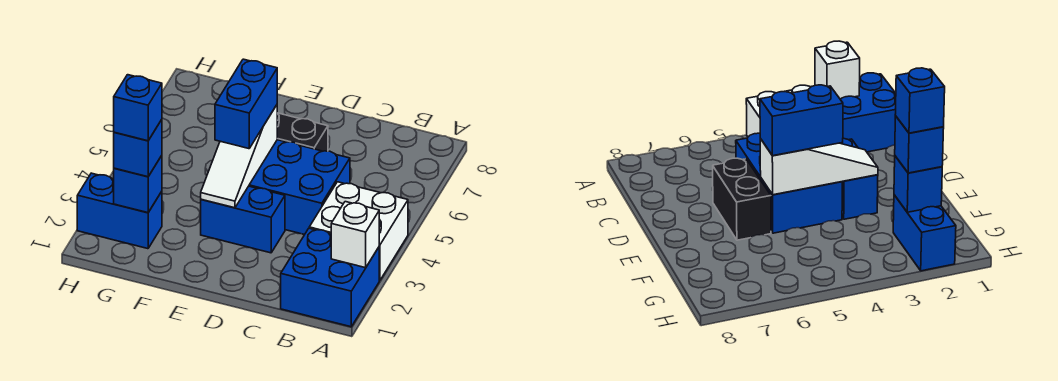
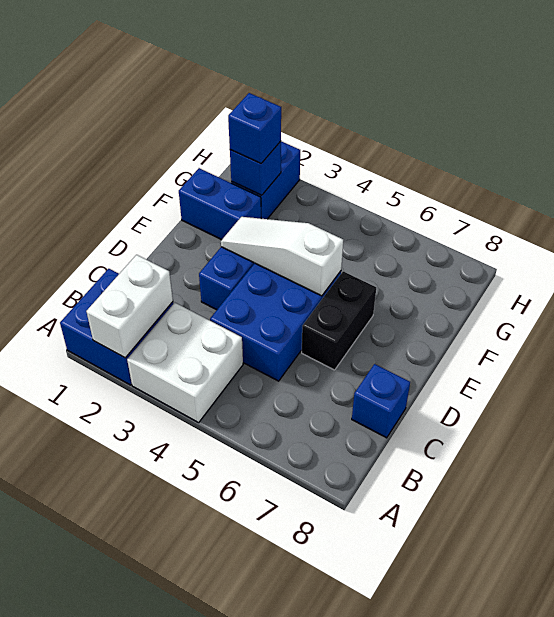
white brick A2 level 2 -> white brick A2:B2 level 2
blue brick E4:E5 level 3 -> blue brick F1:F2 level 1
blue brick G2 level 4 -> blue brick C8 level 1

